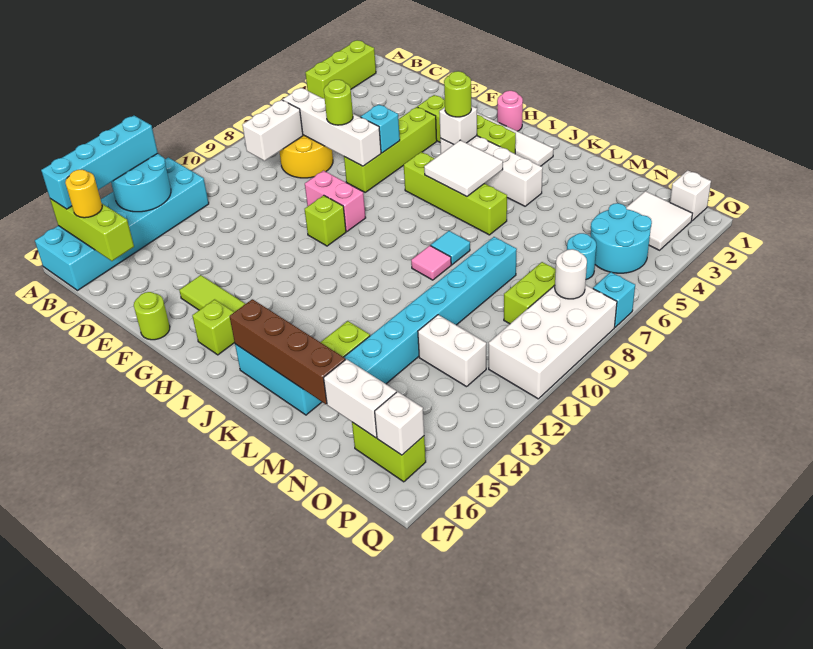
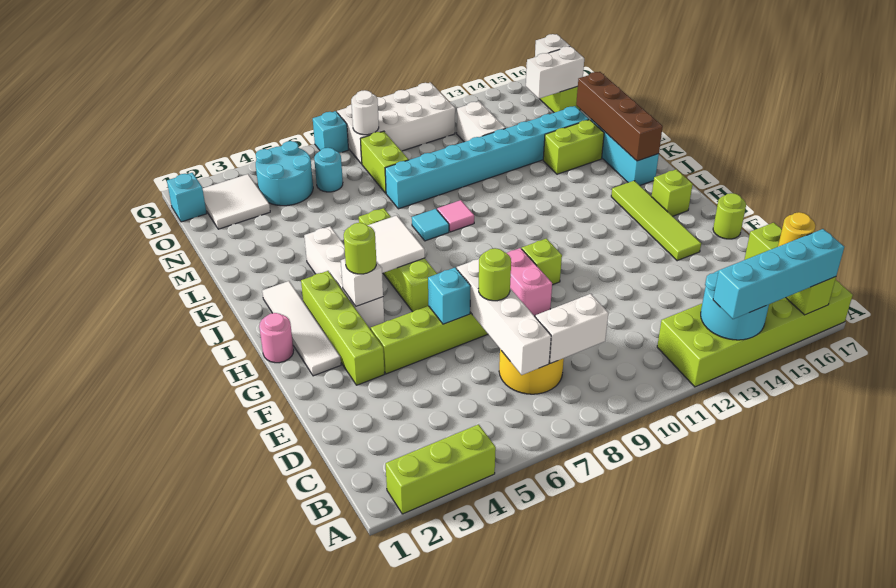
cyan brick A12:B17 level 1 -> lime brick A12:B17 level 1
white brick N16:O16 level 2 -> white brick O15:O16 level 2
lime brick O8:O9 level 1 -> lime brick N8:O8 level 1
white brick P1 level 1 -> cyan brick P1 level 1

